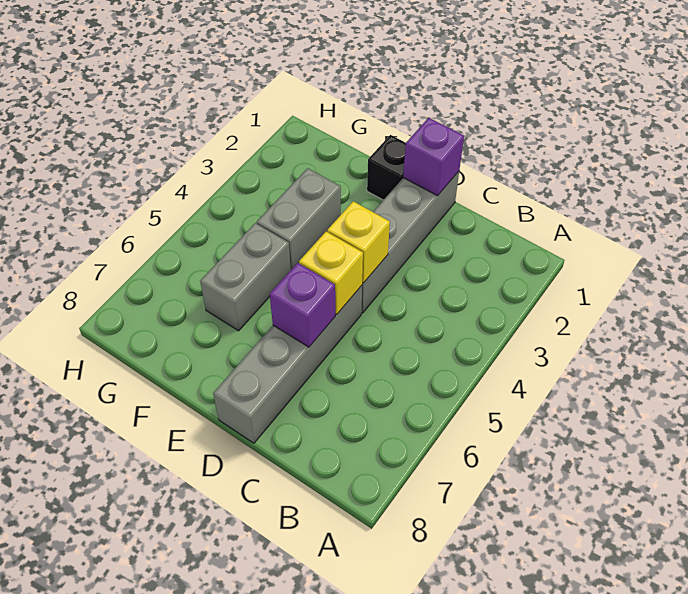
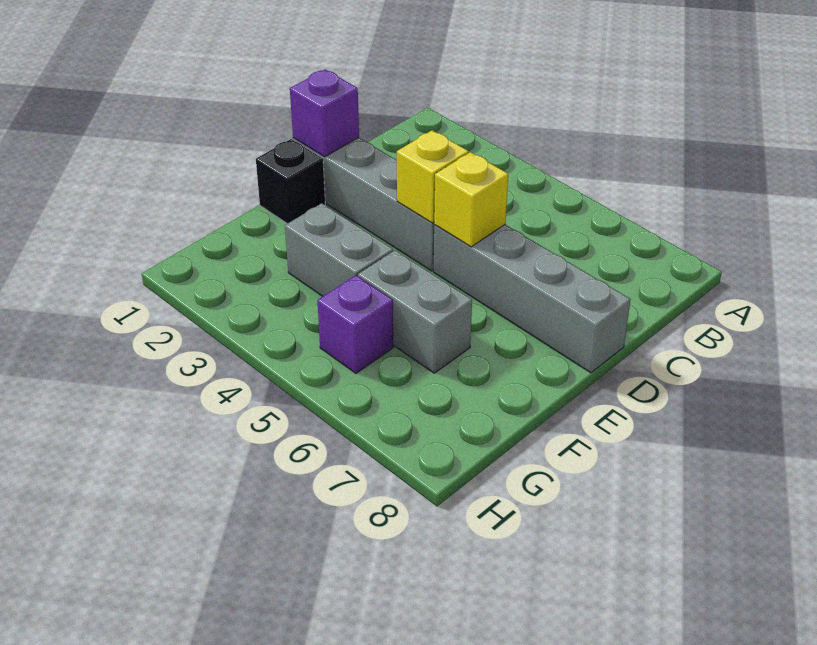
purple brick D6 level 2 -> purple brick G5 level 1

